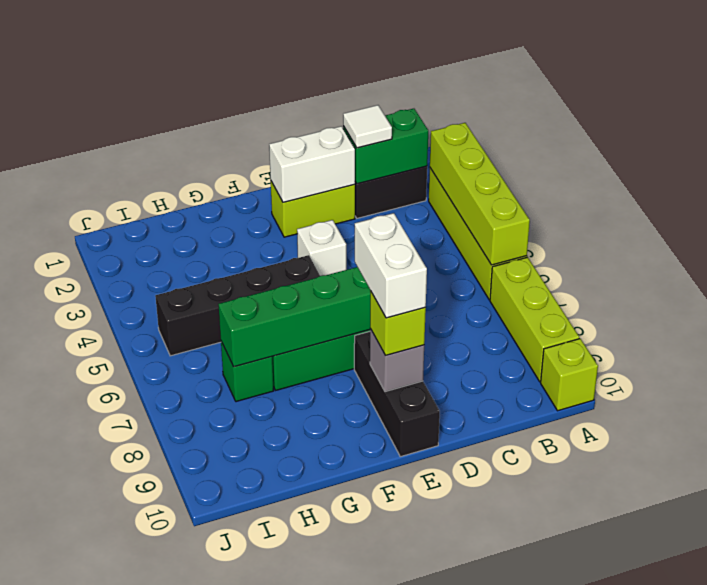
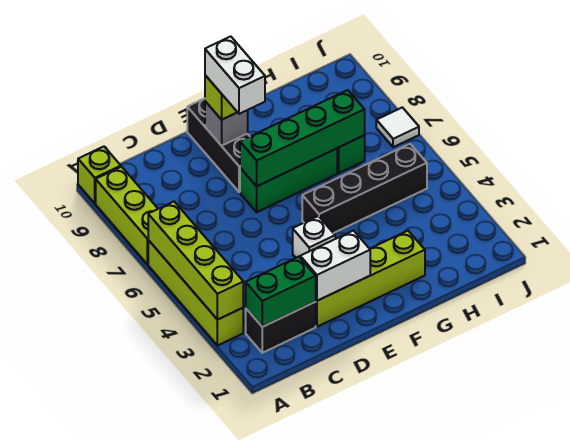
white tile C2 level 3 -> white tile J7 level 1
lime brick D2:E2 level 1 -> lime brick D2:G2 level 1

